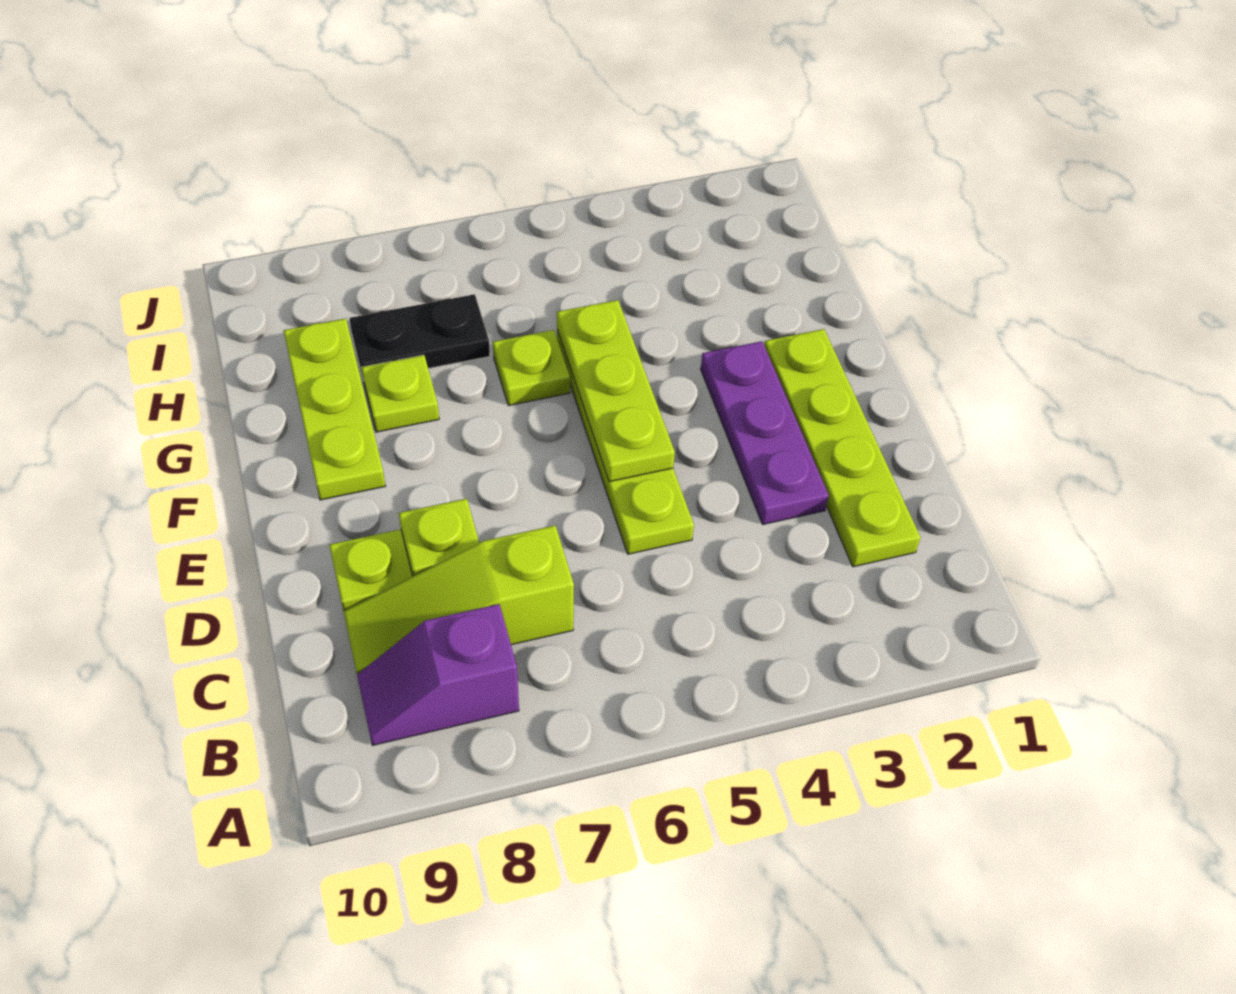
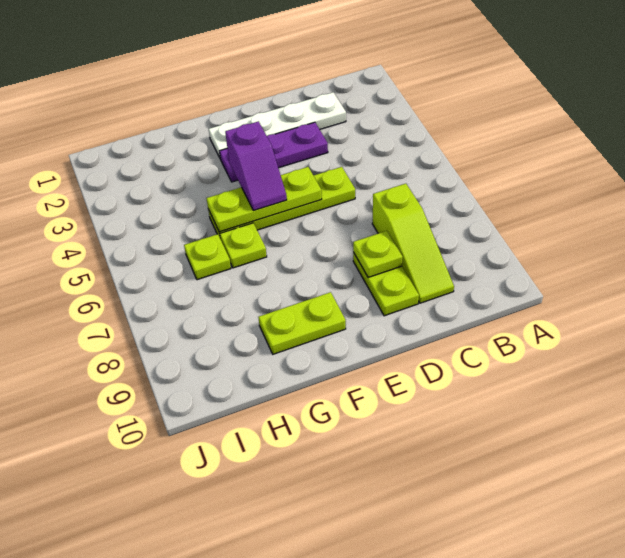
purple slope B8:B9 level 1 top 8 -> purple slope F4:F5 level 3 top 4
lime plate C2:F2 level 1 -> white plate C2:F2 level 1
lime plate F9:H9 level 1 -> lime plate F9:G9 level 1
lime plate G8 level 1 -> lime plate H6 level 1
black plate H7:H8 level 1 -> none

